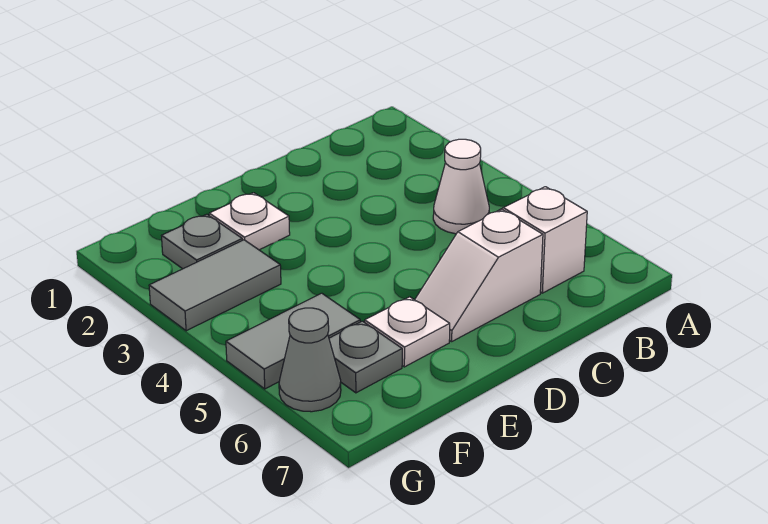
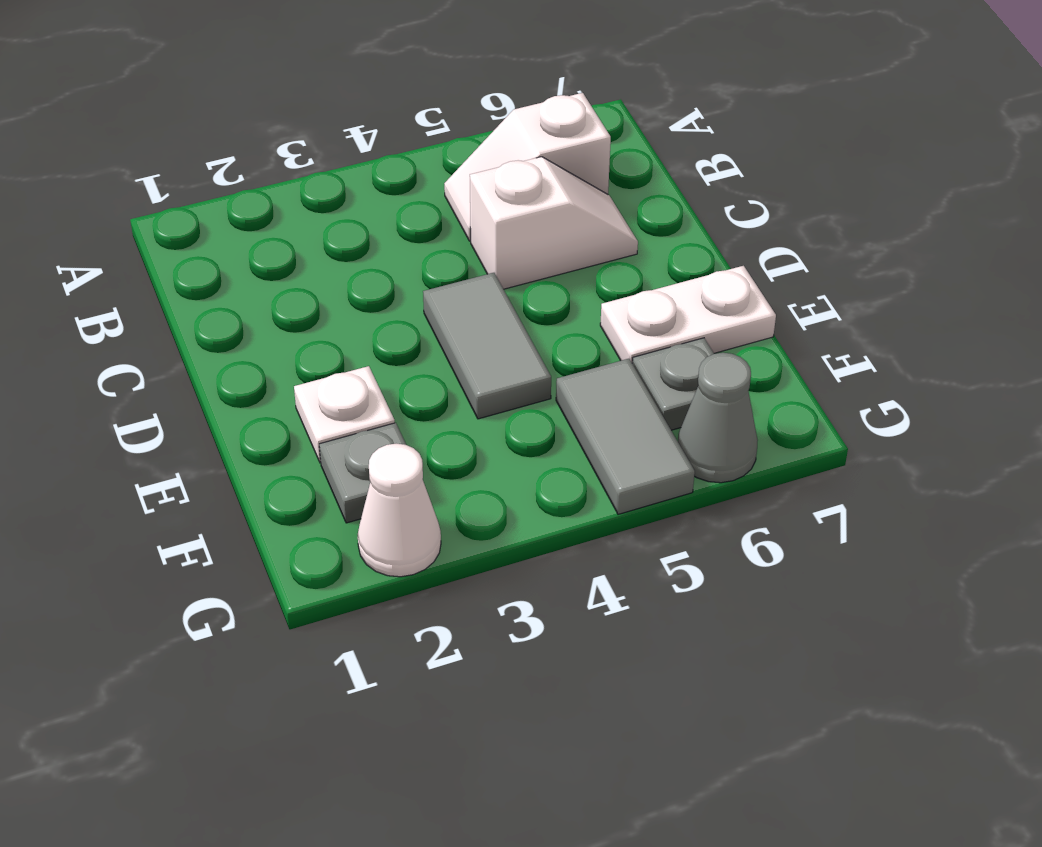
white cone B4 level 1 -> white cone G2 level 1
white slope C6:D6 level 1 top C -> white slope C5:C6 level 1 top 5
white plate E6 level 1 -> white plate E6:E7 level 1
grey tile F3:G3 level 1 -> grey tile D4:E4 level 1

